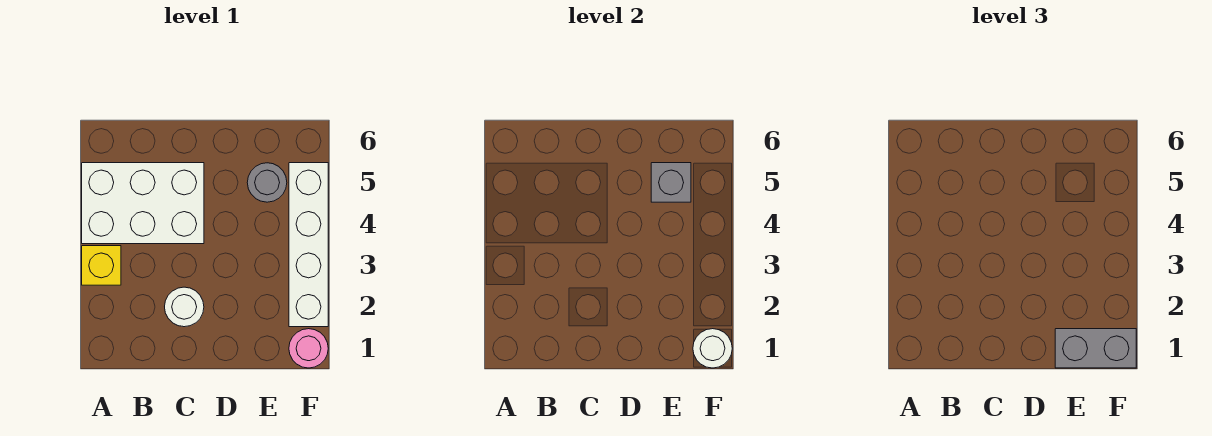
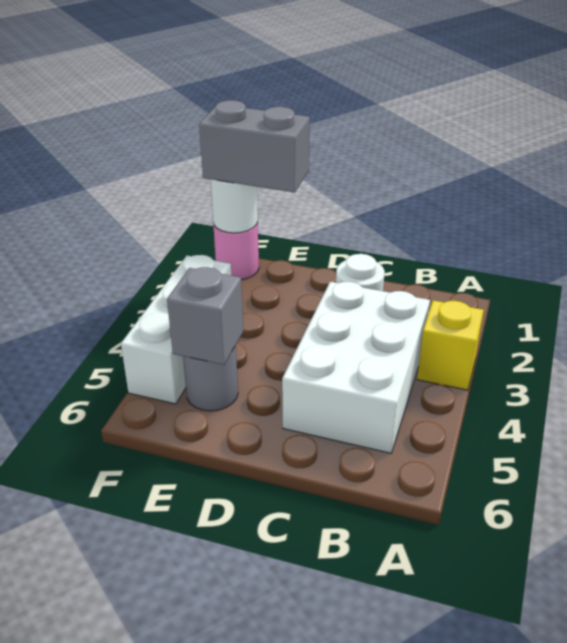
white brick A4:C5 level 1 -> white brick B3:C5 level 1
white brick F2:F5 level 1 -> white brick F3:F5 level 1

